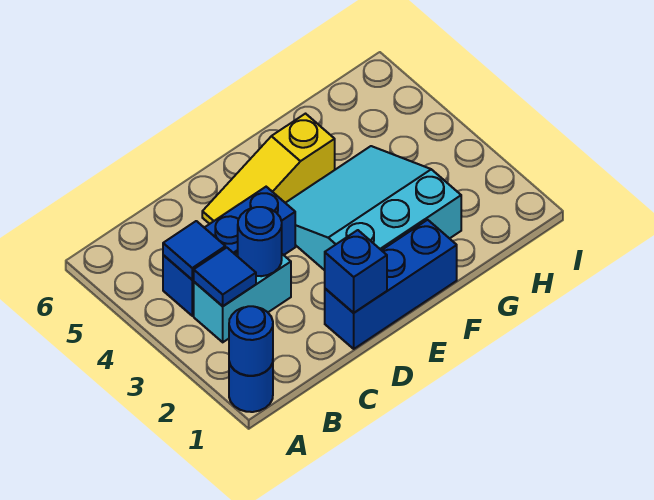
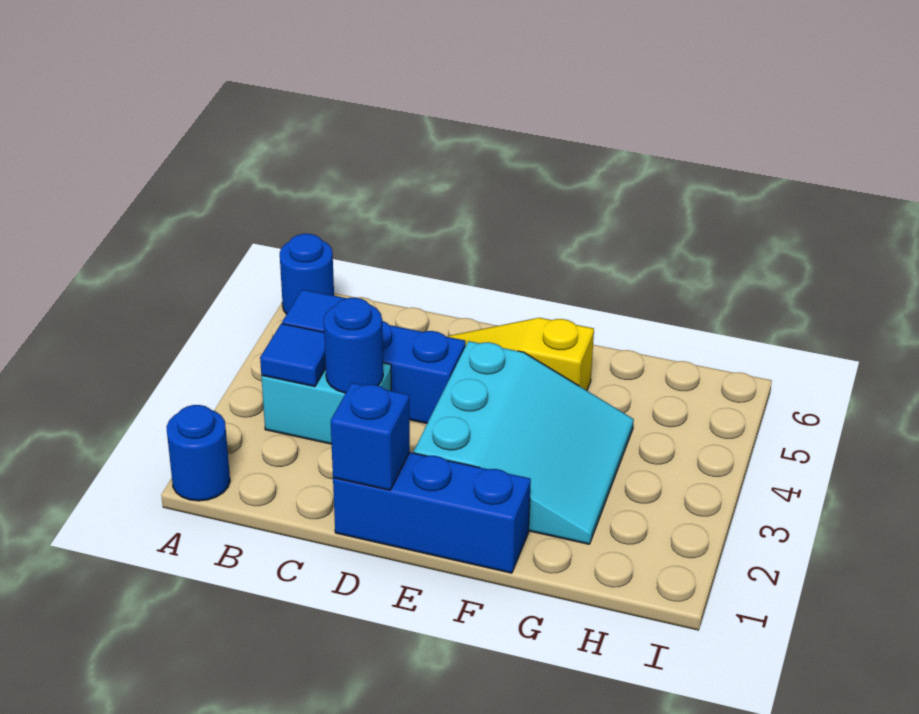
blue round brick A1 level 2 -> blue round brick A6 level 1
cyan slope E2:G4 level 1 top 2 -> cyan slope E2:G4 level 1 top E

